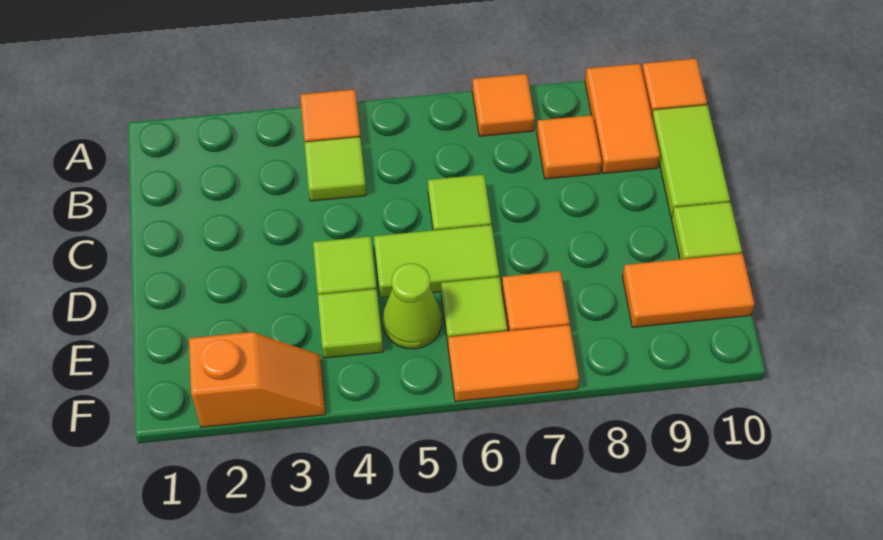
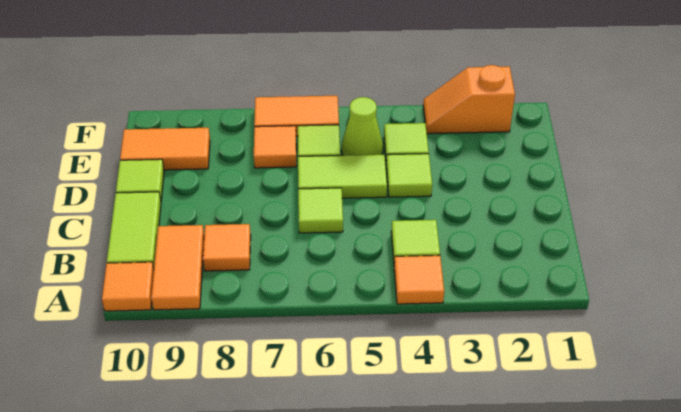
orange tile A7 level 1 -> none

